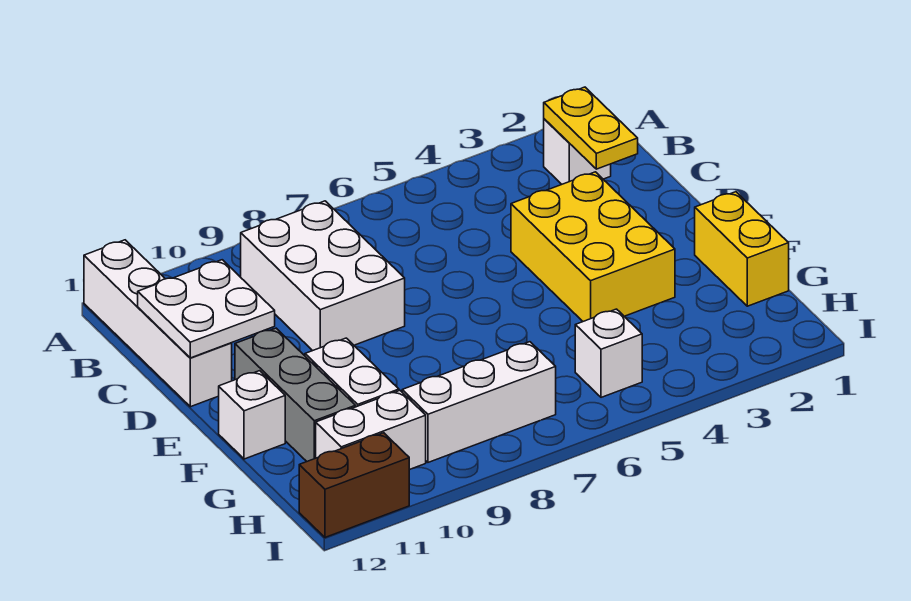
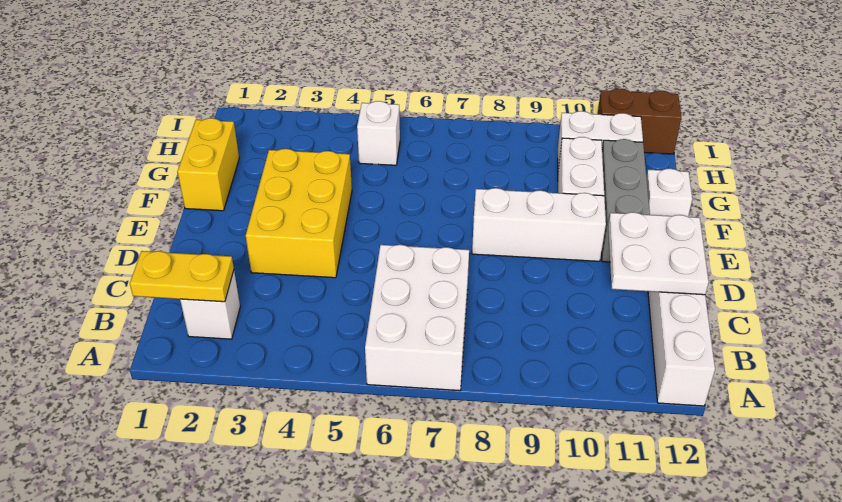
yellow plate B2:C2 level 2 -> yellow plate B1:B2 level 2
white brick B8:D9 level 1 -> white brick A6:C7 level 1
white brick H7:H9 level 1 -> white brick E8:E10 level 1

